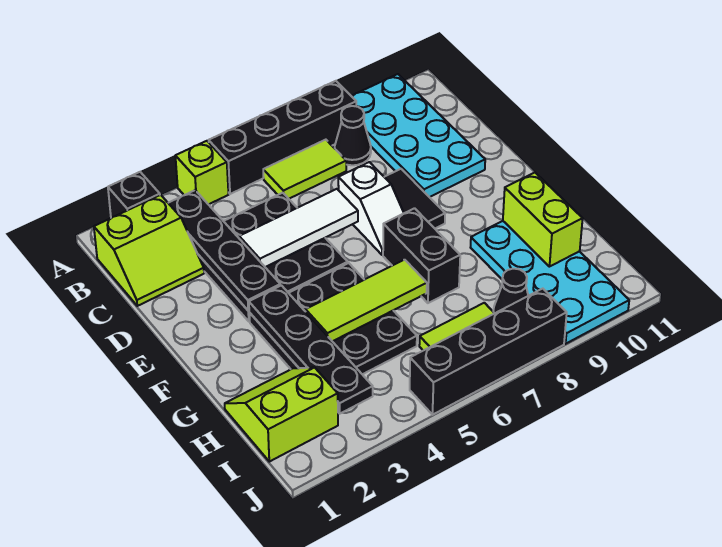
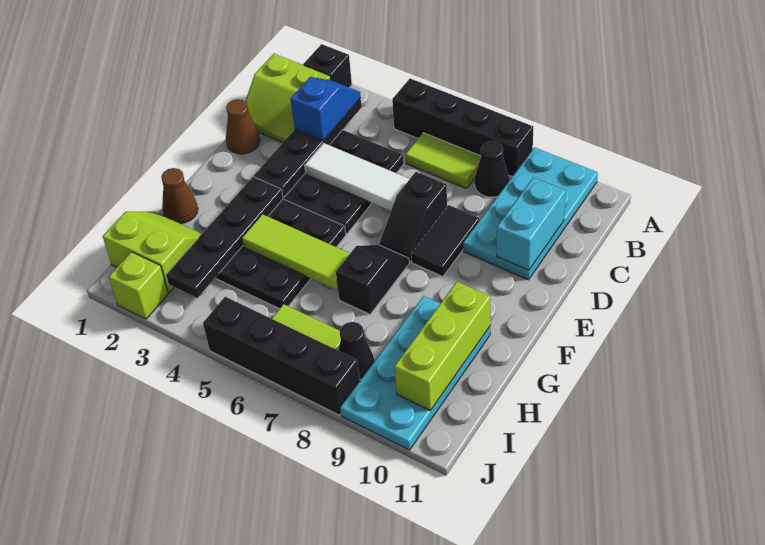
lime brick A4 level 1 -> lime brick J2 level 1
none -> blue slope B3:C3 level 3 top C
none -> cyan brick C10:D10 level 2
none -> brown cone D1 level 1
white slope D7:E7 level 1 top D -> black slope D7:E7 level 1 top D
black brick F7:G7 level 1 -> black slope F7:G7 level 1 top G
none -> brown cone G1 level 1
lime brick G10:H10 level 2 -> lime brick G10:I10 level 2

